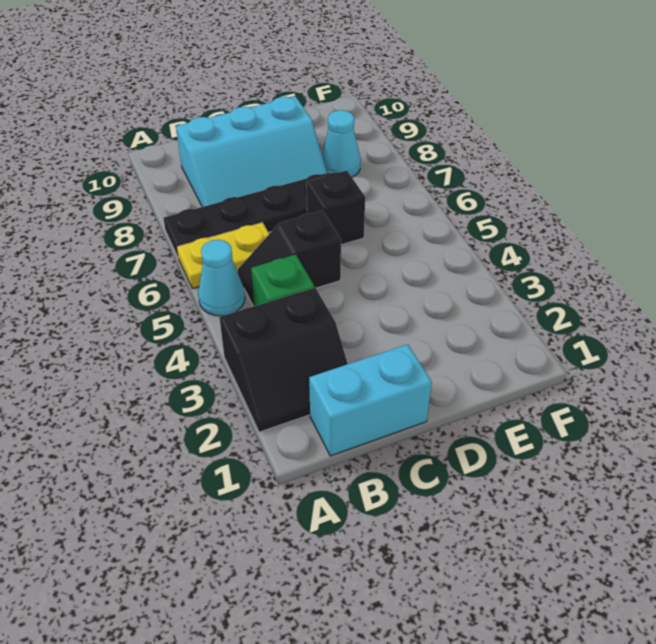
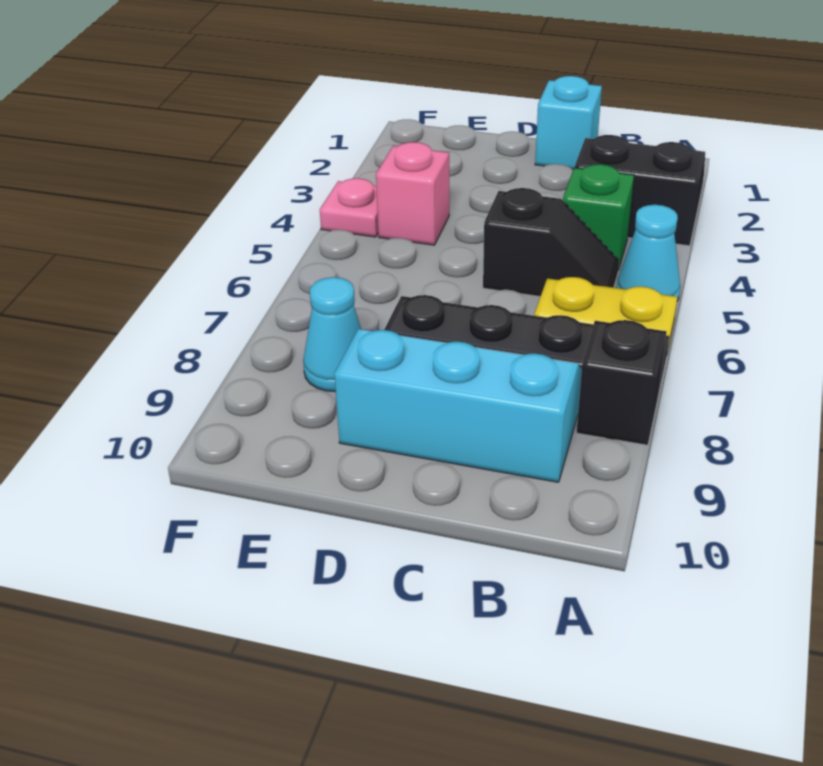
cyan brick B1:C1 level 1 -> cyan brick C1 level 1
black brick D6 level 1 -> black brick A8 level 1
none -> pink brick E4 level 1
none -> pink plate F4 level 1

